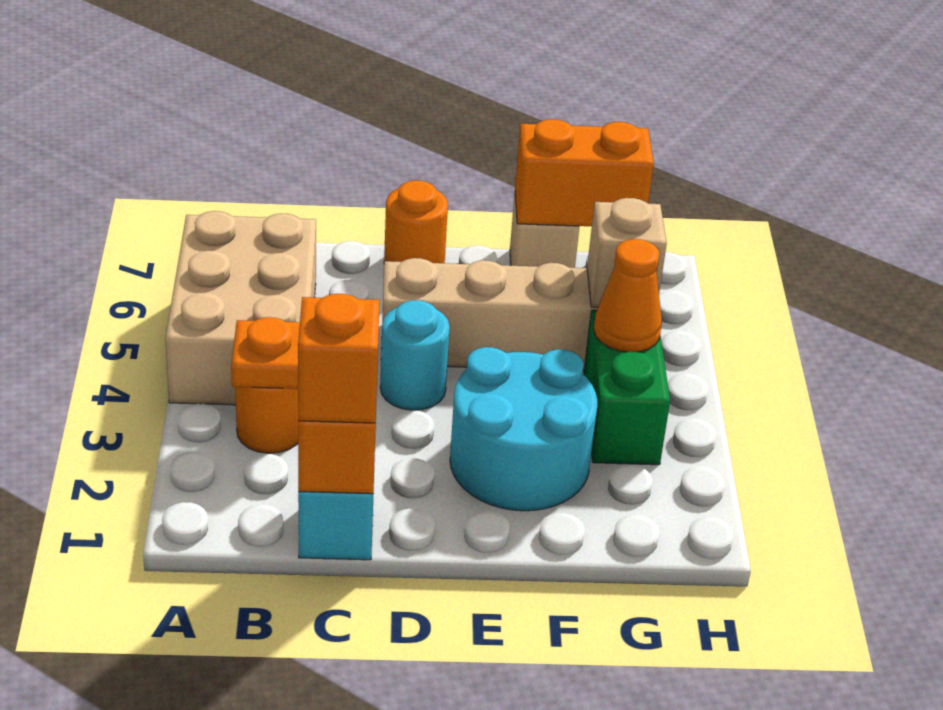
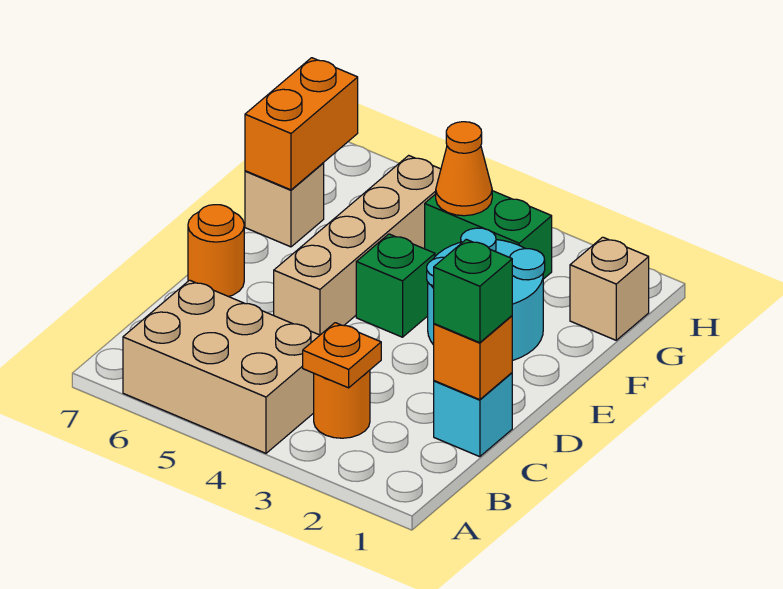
orange brick C1 level 3 -> green brick C1 level 3
cyan round brick D4 level 1 -> none
none -> green brick E4 level 1
tan brick G5 level 2 -> tan brick G1 level 1

